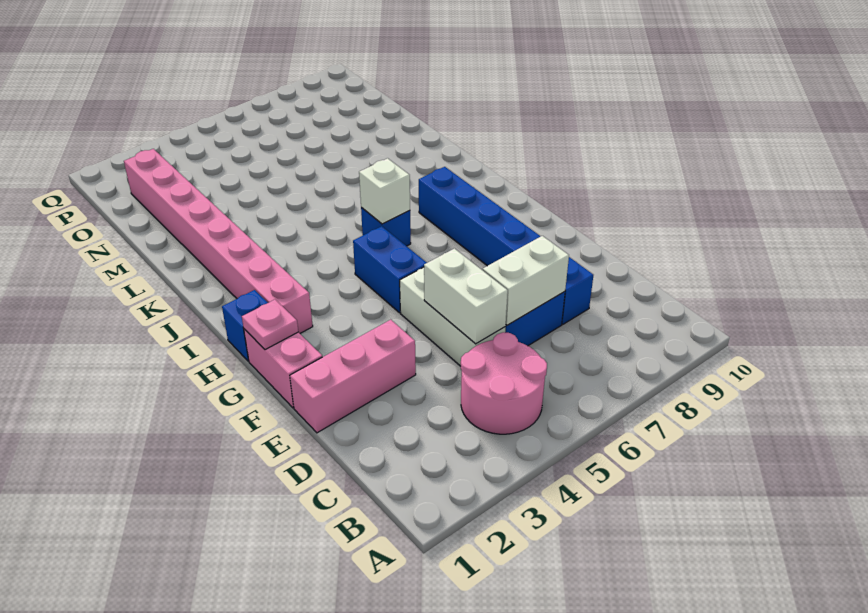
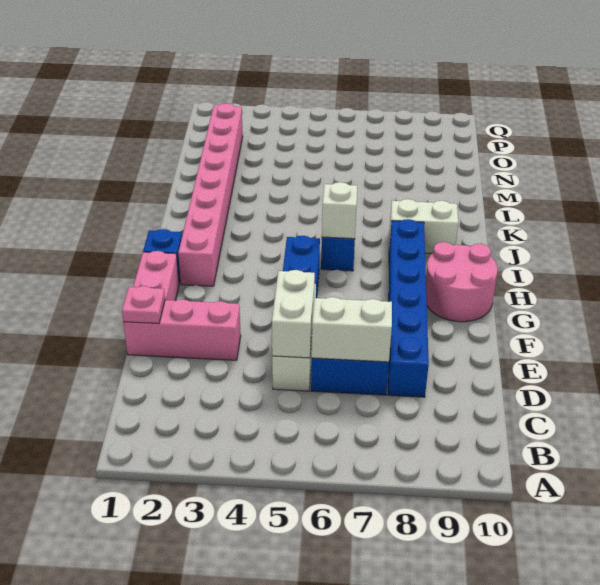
pink round brick B4:C5 level 1 -> pink round brick G9:H10 level 1
pink plate G1 level 2 -> pink plate E1 level 2
none -> white brick J8:J9 level 1

